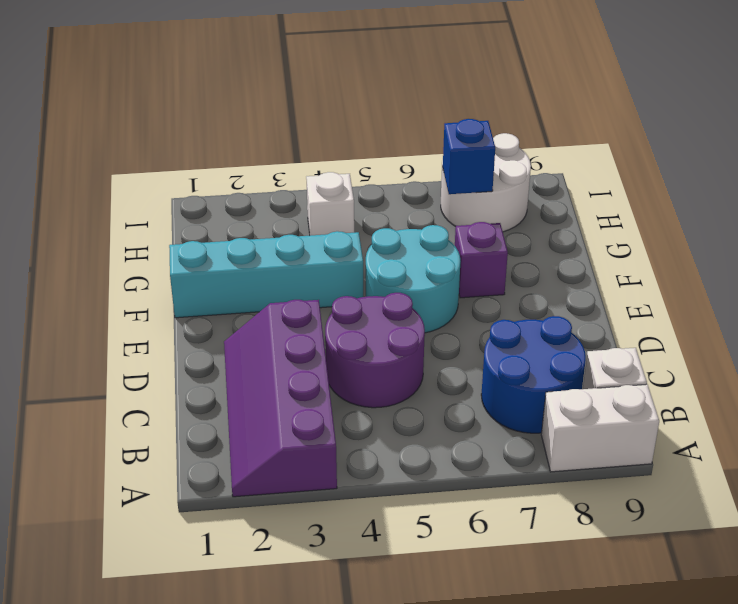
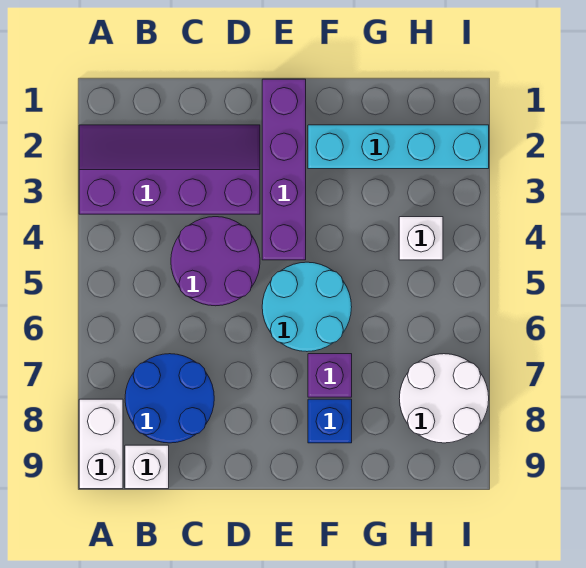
none -> purple brick E1:E4 level 1
cyan brick F1:F4 level 1 -> cyan brick F2:I2 level 1
blue brick H7 level 2 -> blue brick F8 level 1

